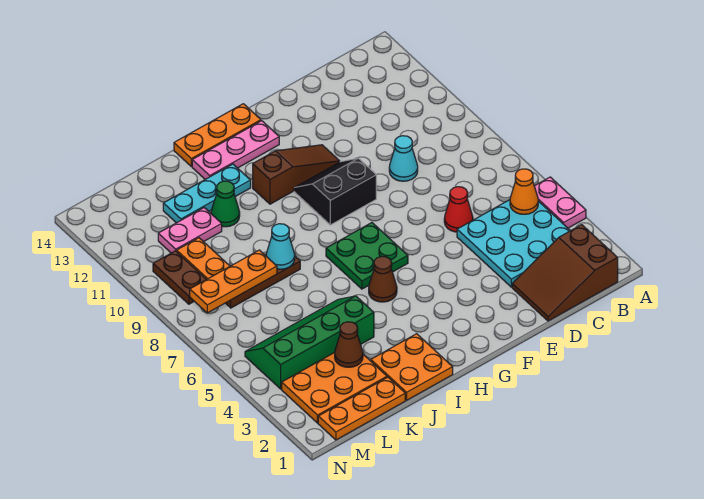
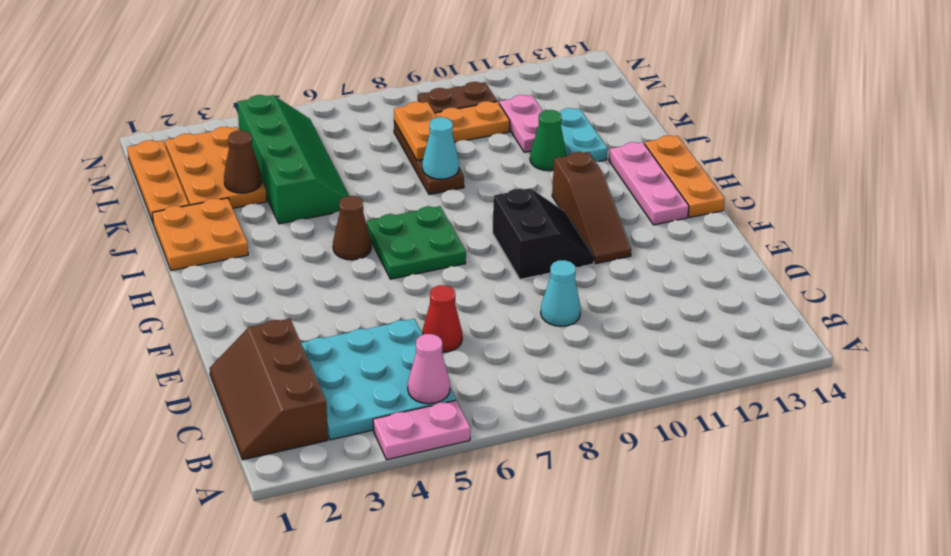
brown slope B1:D2 level 1 top B -> brown slope B1:D2 level 1 top 2
orange cone B5 level 2 -> pink cone B5 level 2
cyan plate I12:K12 level 1 -> cyan plate J12:K12 level 1
orange plate K8:M8 level 2 -> orange plate K8:L8 level 2

